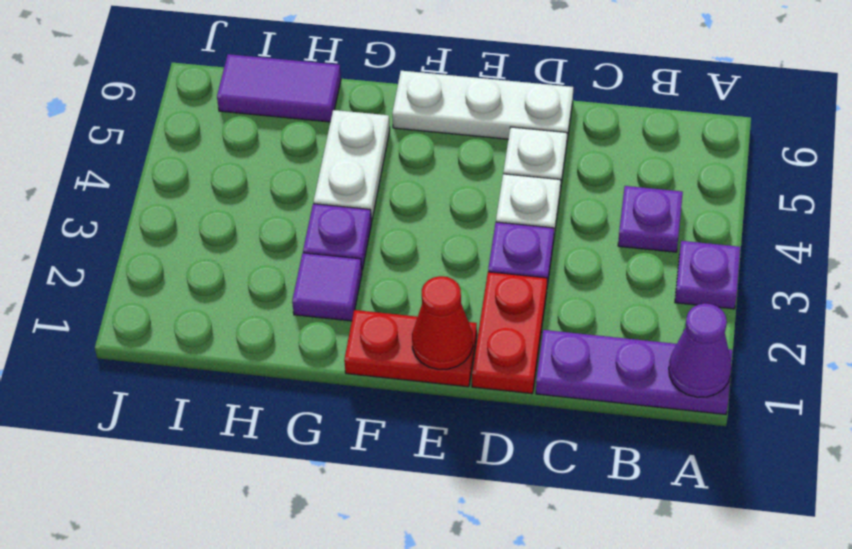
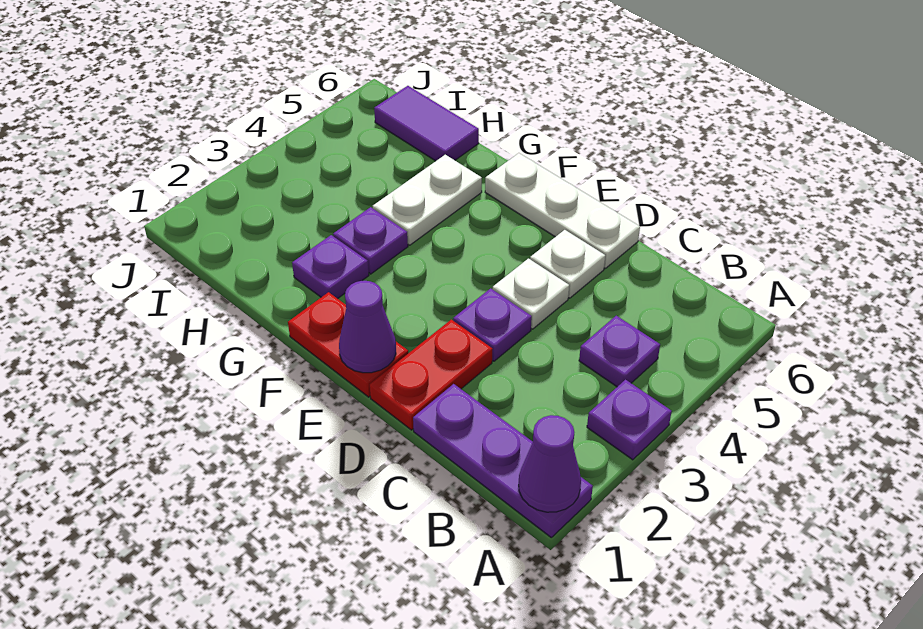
red cone E1 level 2 -> purple cone E1 level 2
purple tile G2 level 1 -> purple plate G2 level 1

